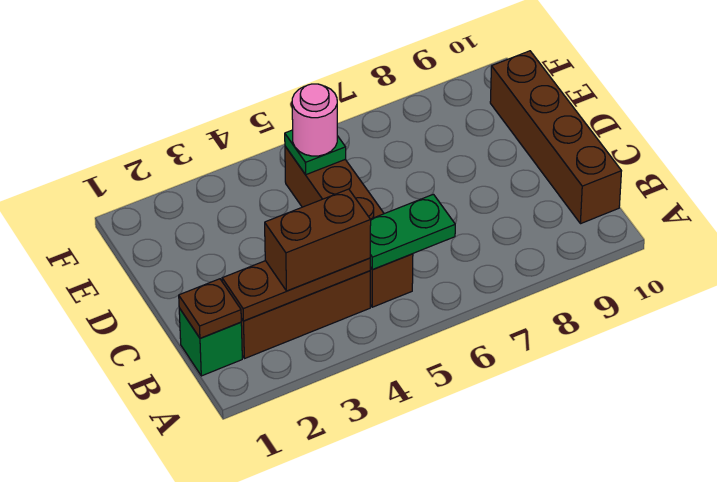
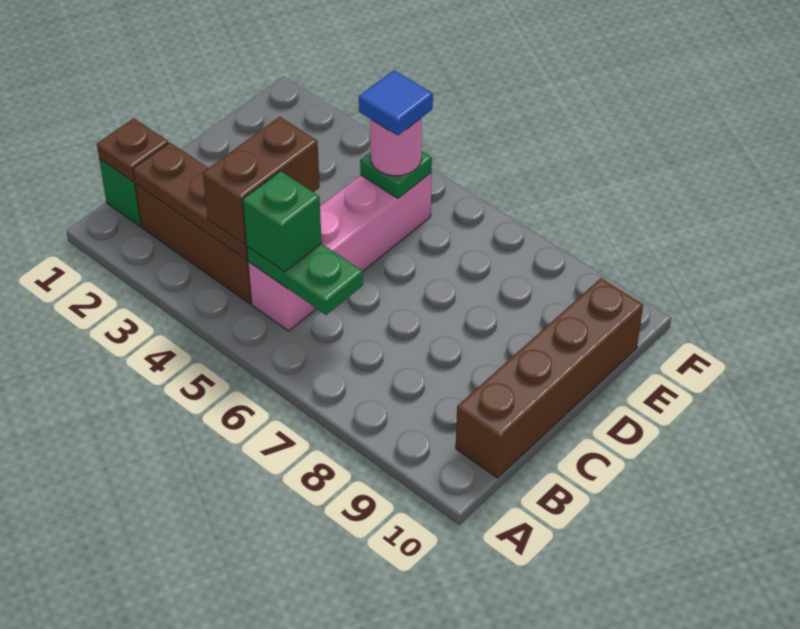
brown brick B3:B4 level 3 -> brown brick B4:C4 level 3
brown brick B5:E5 level 1 -> pink brick B5:E5 level 1
none -> green brick B5 level 3
none -> blue tile E5 level 4

